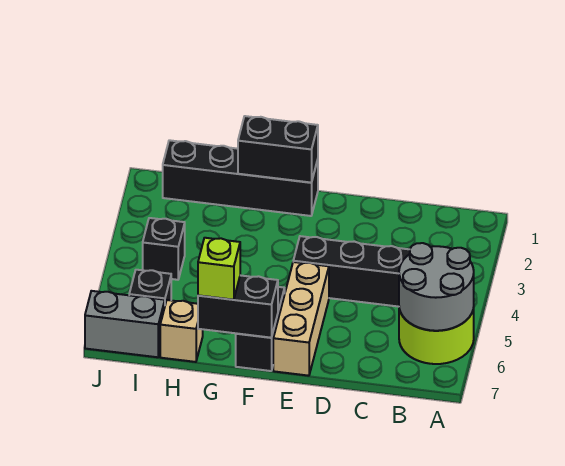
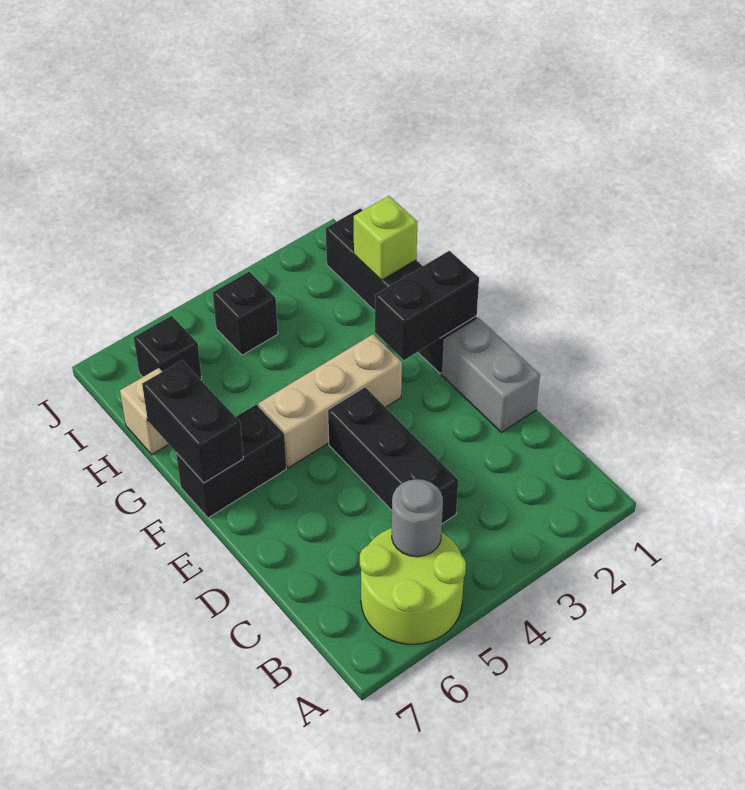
grey round brick A5:B6 level 2 -> grey round brick B5 level 2
tan brick E5:E7 level 1 -> tan brick F3:F5 level 1
black brick F1:G1 level 2 -> black brick F1:F2 level 2
lime brick G7 level 3 -> lime brick H1 level 2
grey brick I7:J7 level 1 -> grey brick D1:E1 level 1

